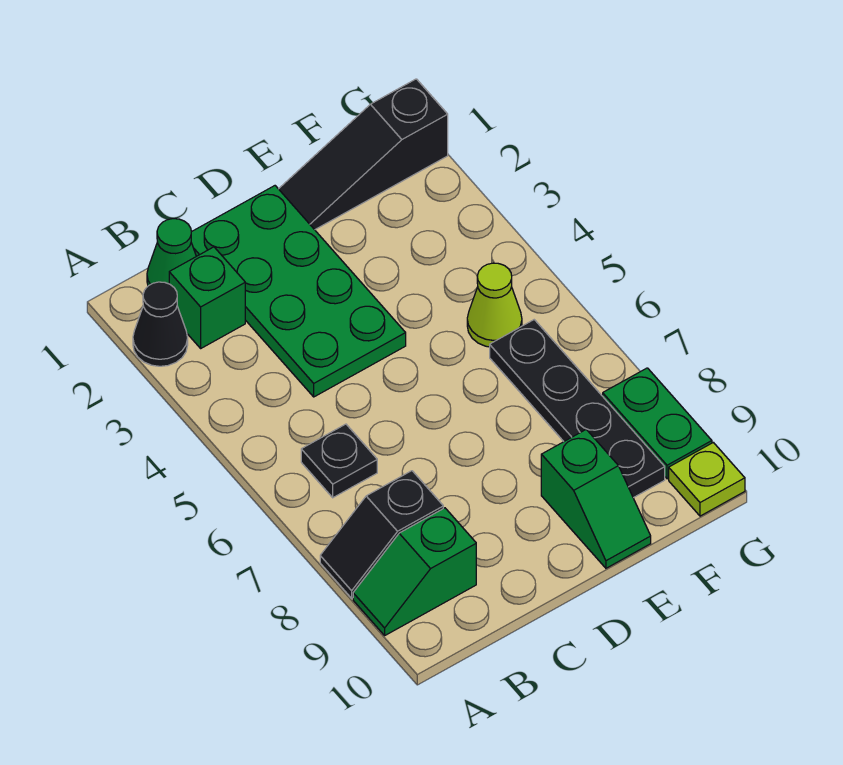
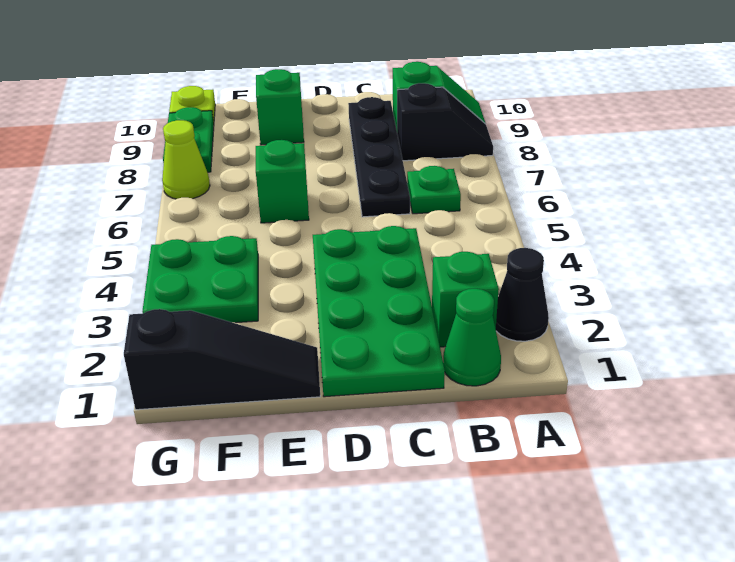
black plate B6 level 1 -> green plate B6 level 1
none -> green brick E6 level 1
none -> green plate F3:G4 level 1
lime cone F5 level 1 -> lime cone G7 level 1
black plate F6:F9 level 1 -> black plate C6:C9 level 1

